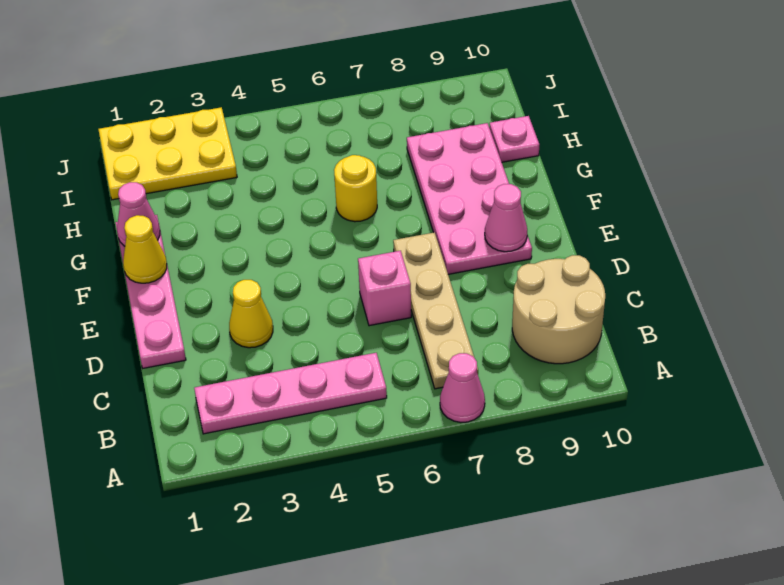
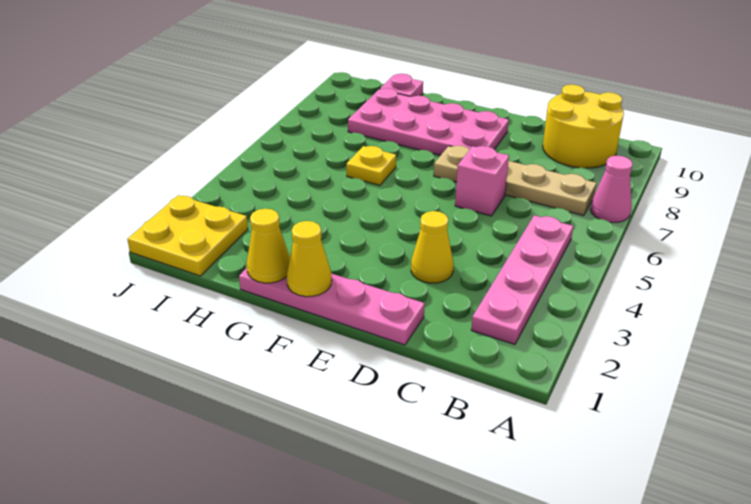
tan round brick B9:C10 level 1 -> yellow round brick B9:C10 level 1
pink cone E9 level 2 -> none
pink cone G1 level 2 -> yellow cone G1 level 2
yellow round brick G6 level 1 -> yellow plate G6 level 1
yellow plate I1:J3 level 1 -> yellow plate I1:J2 level 1

